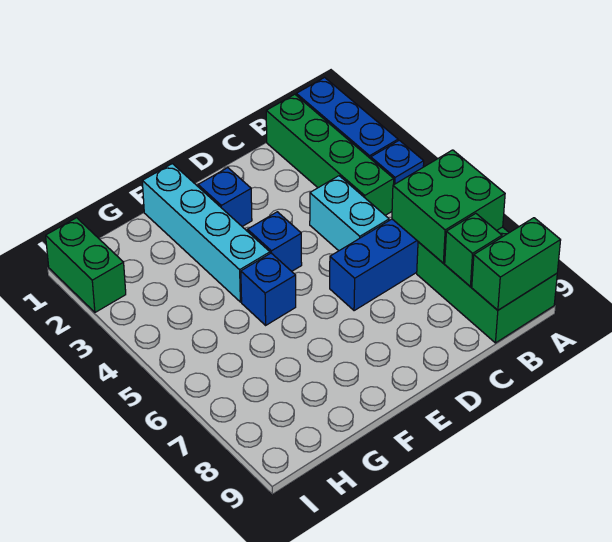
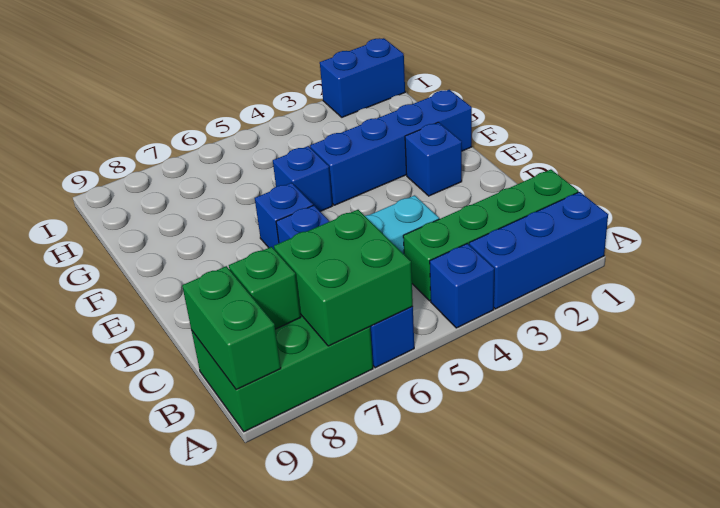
blue brick E4 level 1 -> blue brick E6 level 1
cyan brick F1:F4 level 1 -> blue brick F1:F4 level 1
green brick I1:I2 level 1 -> blue brick I1:I2 level 1

